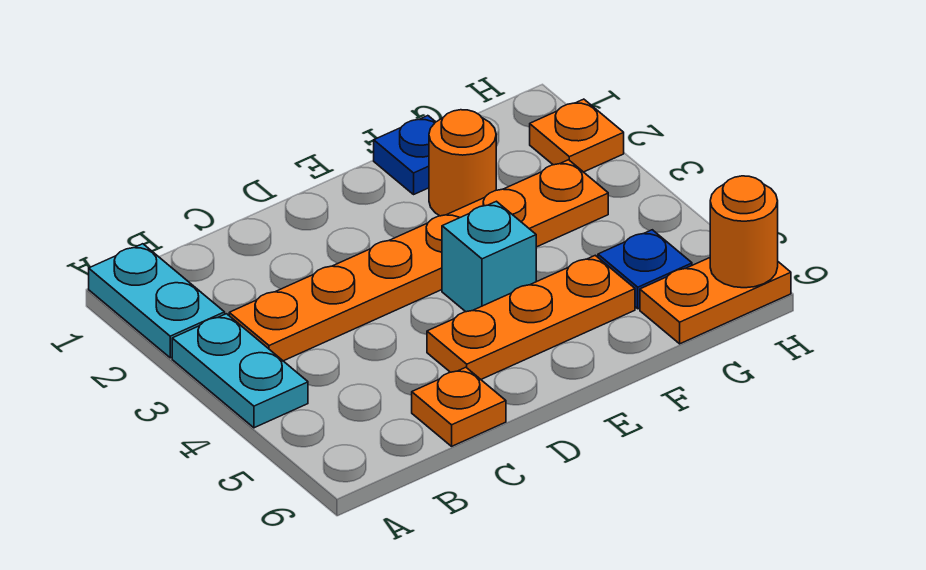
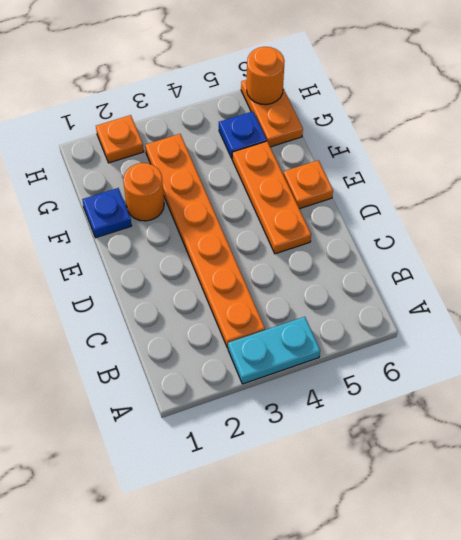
cyan plate A1:A2 level 1 -> none
orange plate C6 level 1 -> orange plate E6 level 1
cyan brick E4 level 1 -> none

